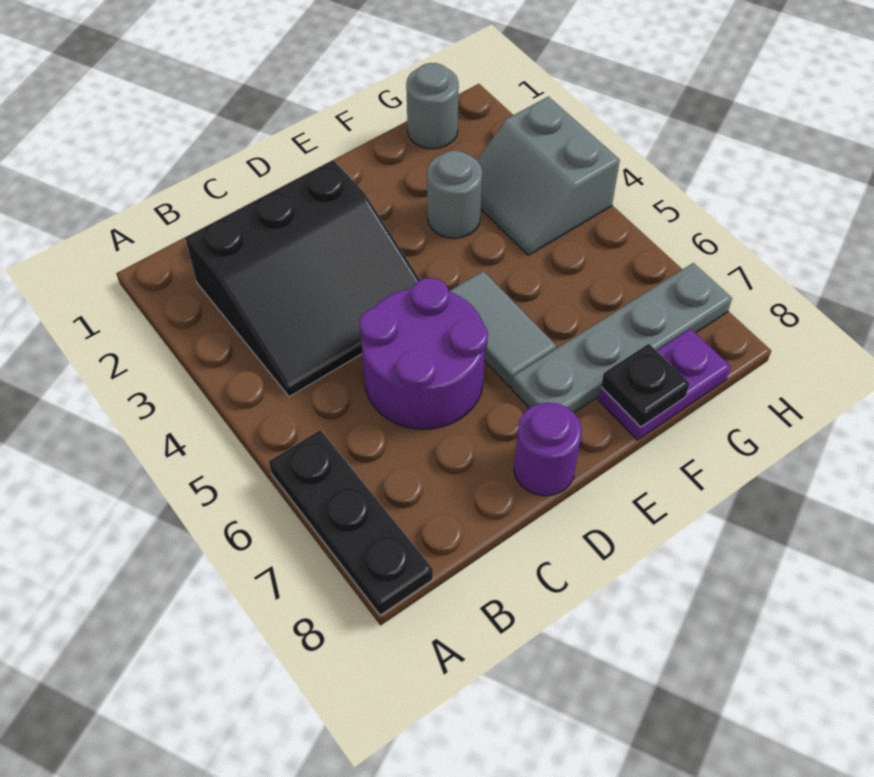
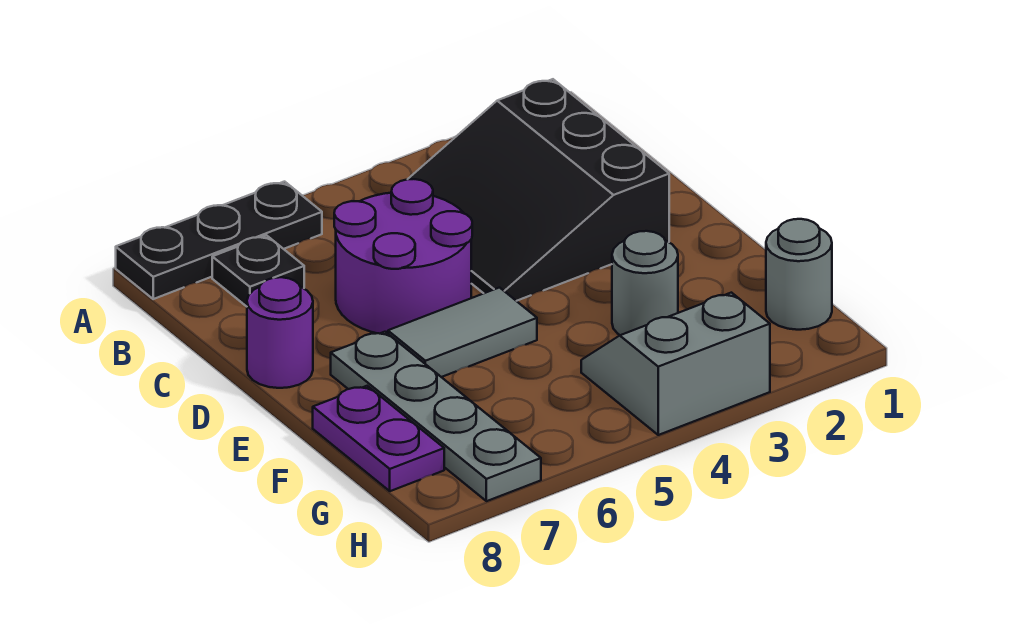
black plate F8 level 2 -> black plate B7 level 1

